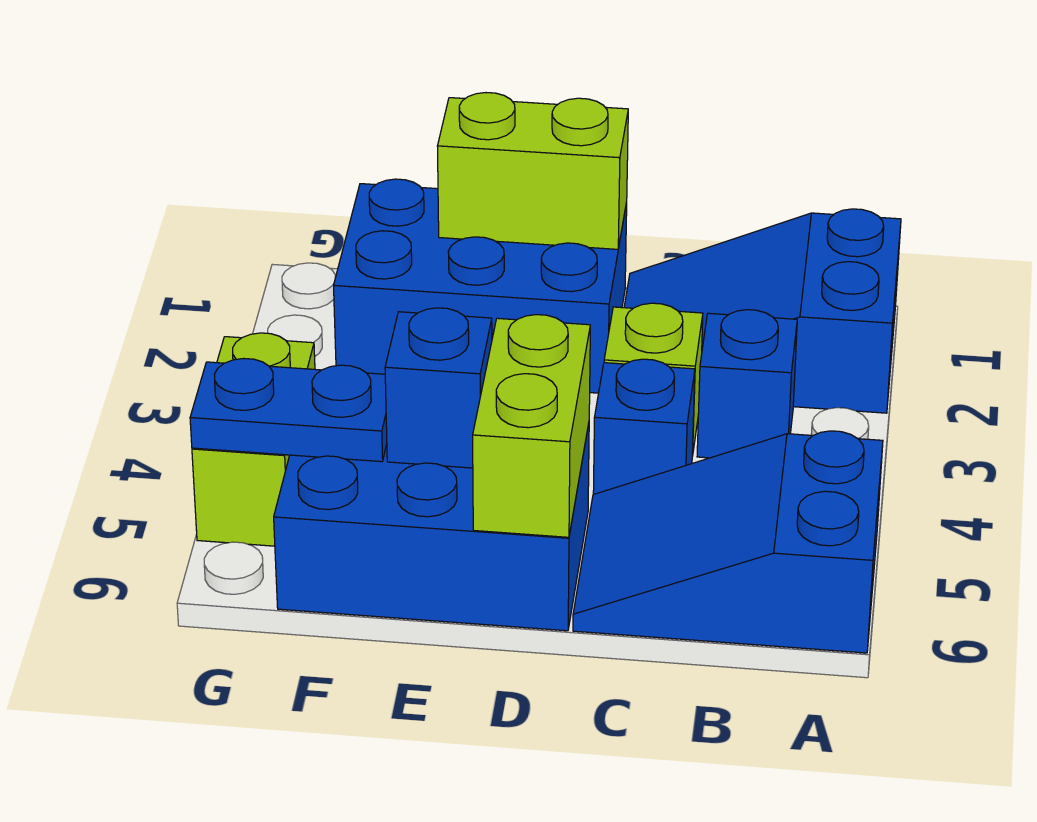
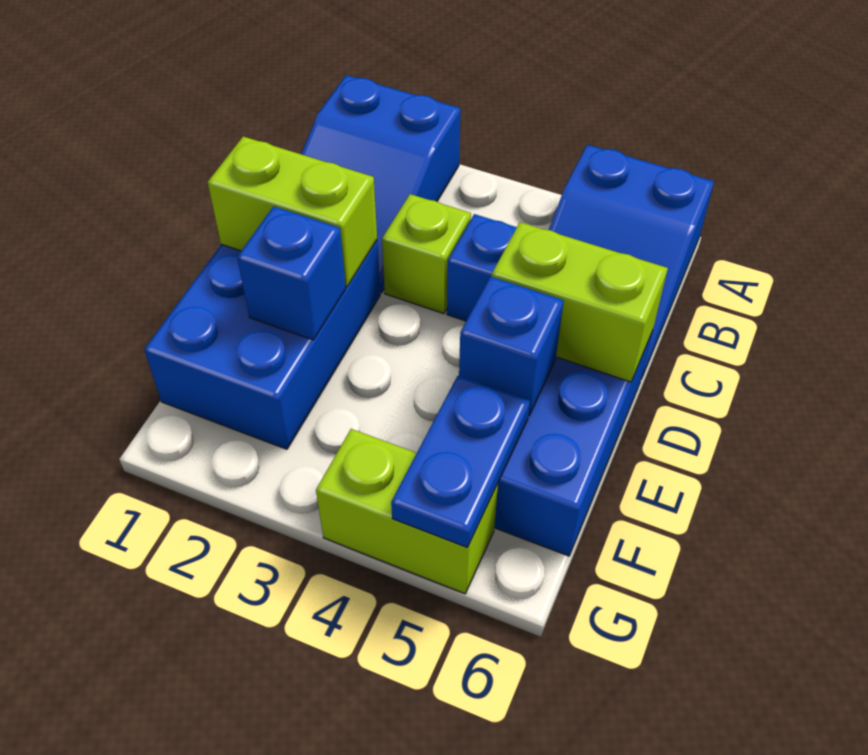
blue brick B3 level 1 -> blue brick E2 level 2
lime brick D1:E1 level 2 -> lime brick D1:D2 level 2

